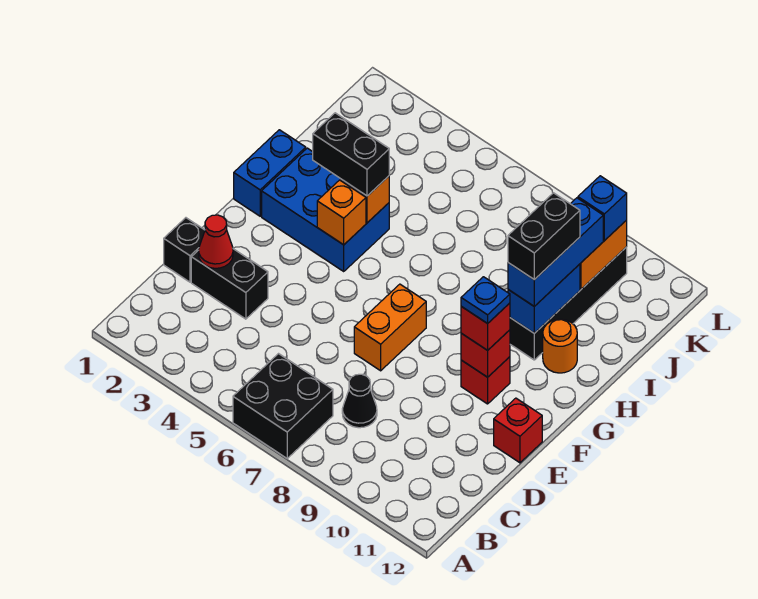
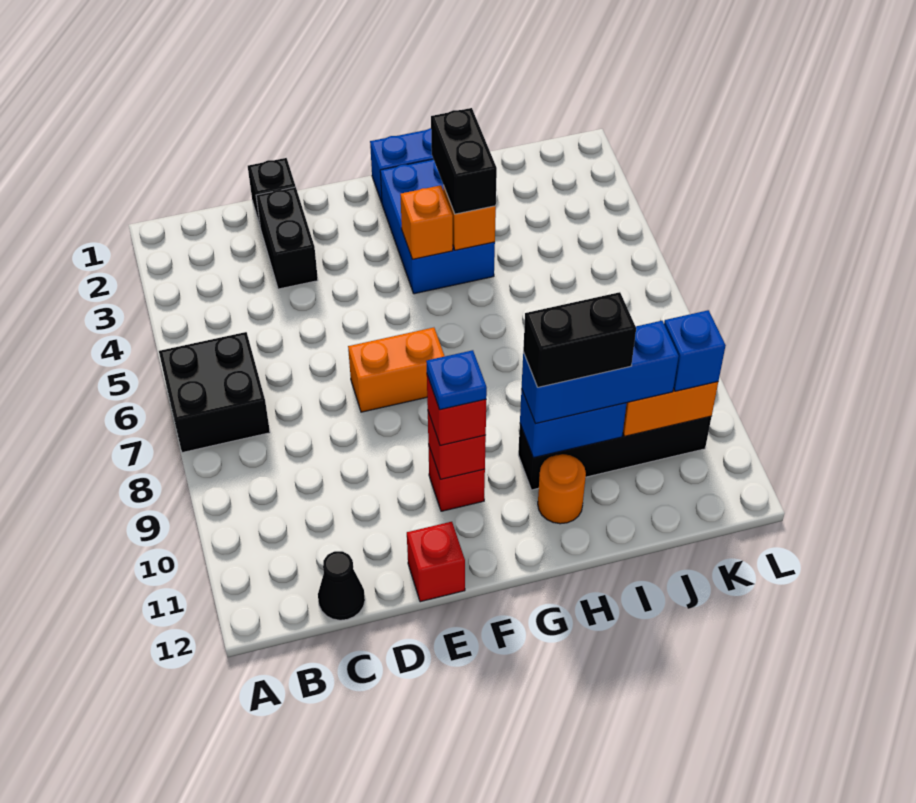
black cone C8 level 1 -> black cone C12 level 1
red cone D2 level 2 -> none

